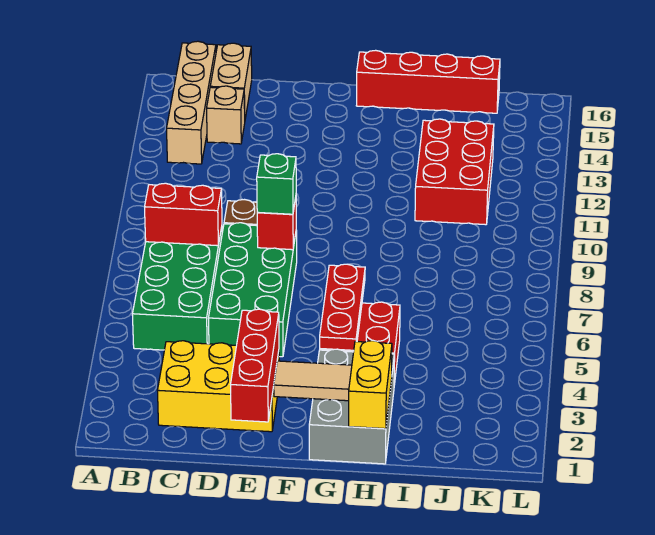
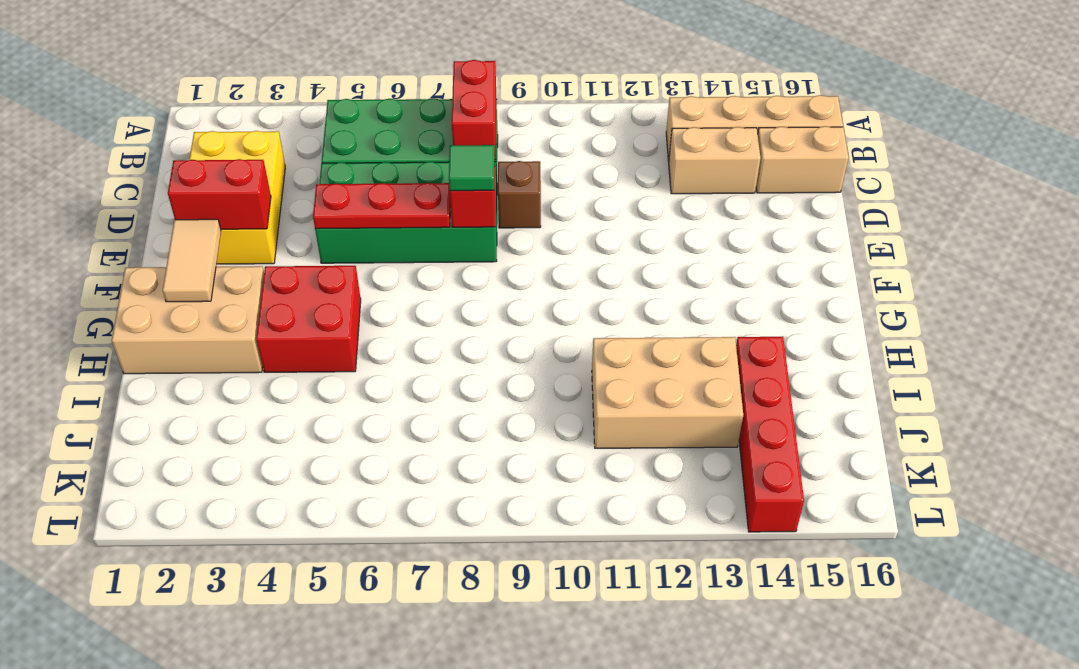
tan brick C14 level 1 -> tan brick C13:C14 level 1
red brick E1:E3 level 2 -> red brick E2:E3 level 2
green brick E8 level 3 -> green tile E8 level 3
grey brick G1:H3 level 1 -> tan brick G1:H3 level 1
red plate G4:G6 level 2 -> red plate E5:E7 level 2
red brick G16:J16 level 1 -> red brick I14:L14 level 1
yellow brick H1:H2 level 2 -> none
red brick I11:J13 level 1 -> tan brick I11:J13 level 1

